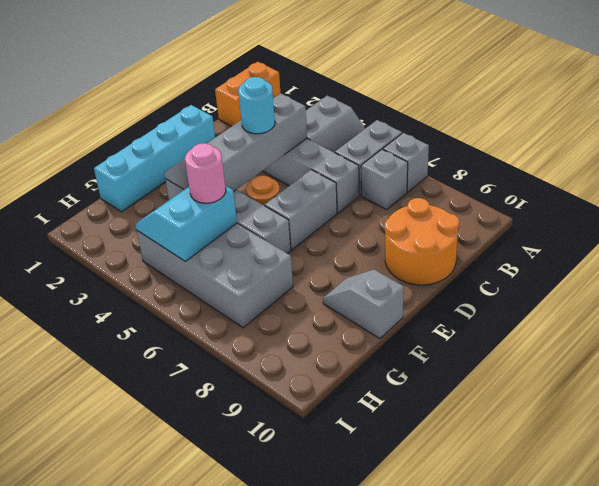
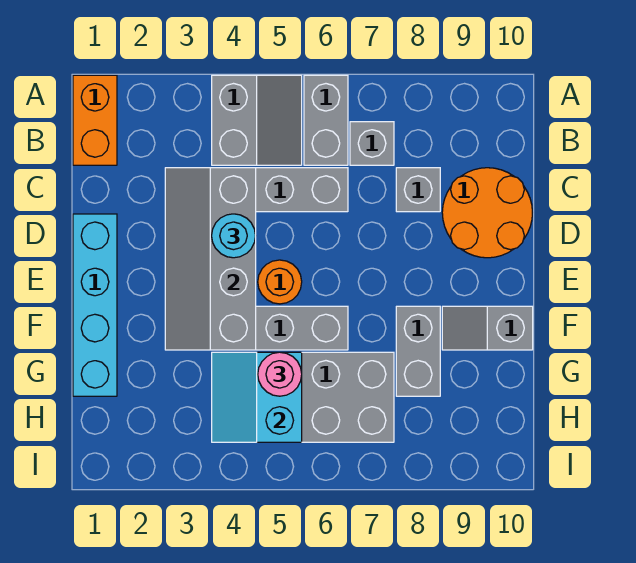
grey brick A7 level 1 -> grey brick C8 level 1
grey brick D6:E6 level 1 -> grey brick F8:G8 level 1

